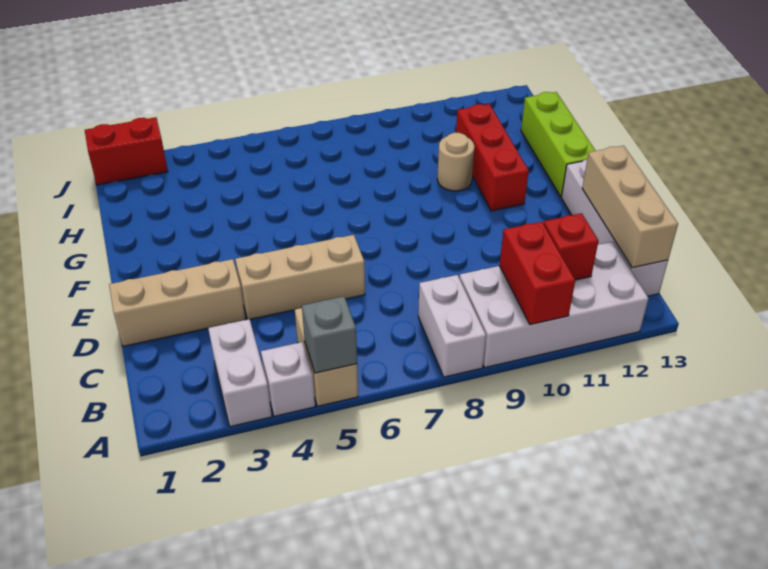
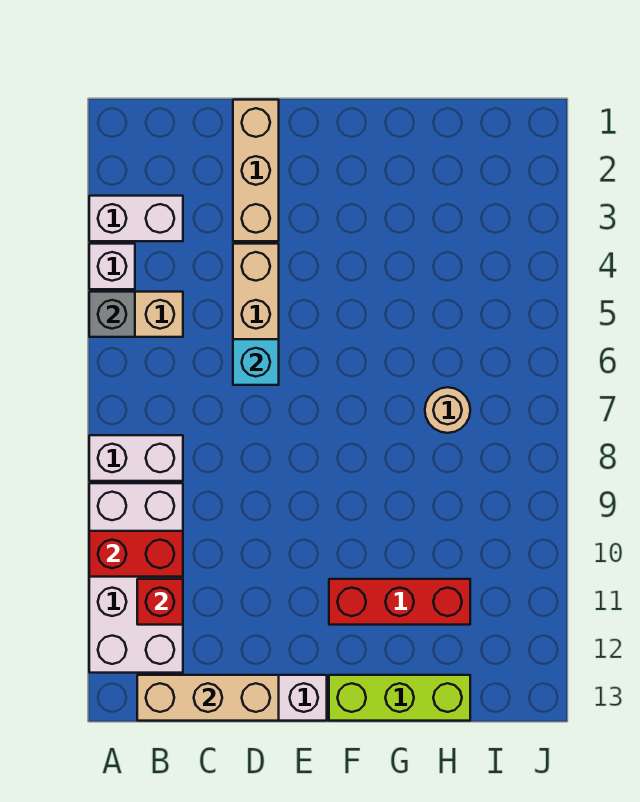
none -> cyan brick D6 level 2
tan round brick G10 level 1 -> tan round brick H7 level 1
red brick J1:J2 level 1 -> none

